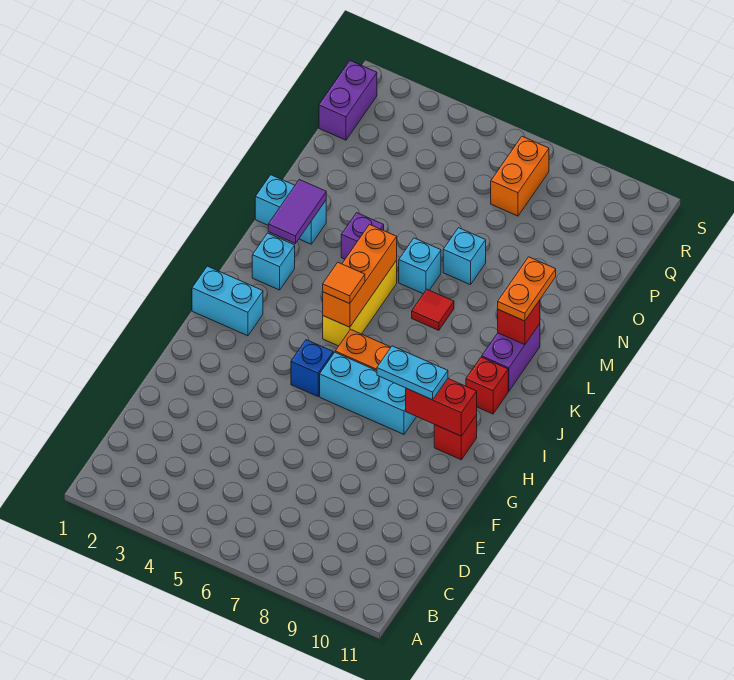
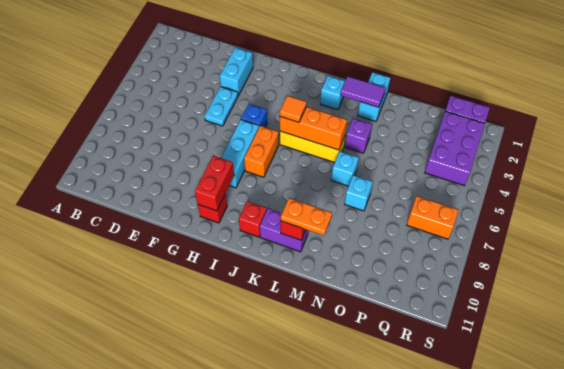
cyan plate H8:H9 level 3 -> cyan plate F4:F5 level 1
cyan brick I1:I2 level 1 -> cyan brick F2:F3 level 1
red tile L7 level 1 -> none
none -> purple brick Q2:R4 level 1

